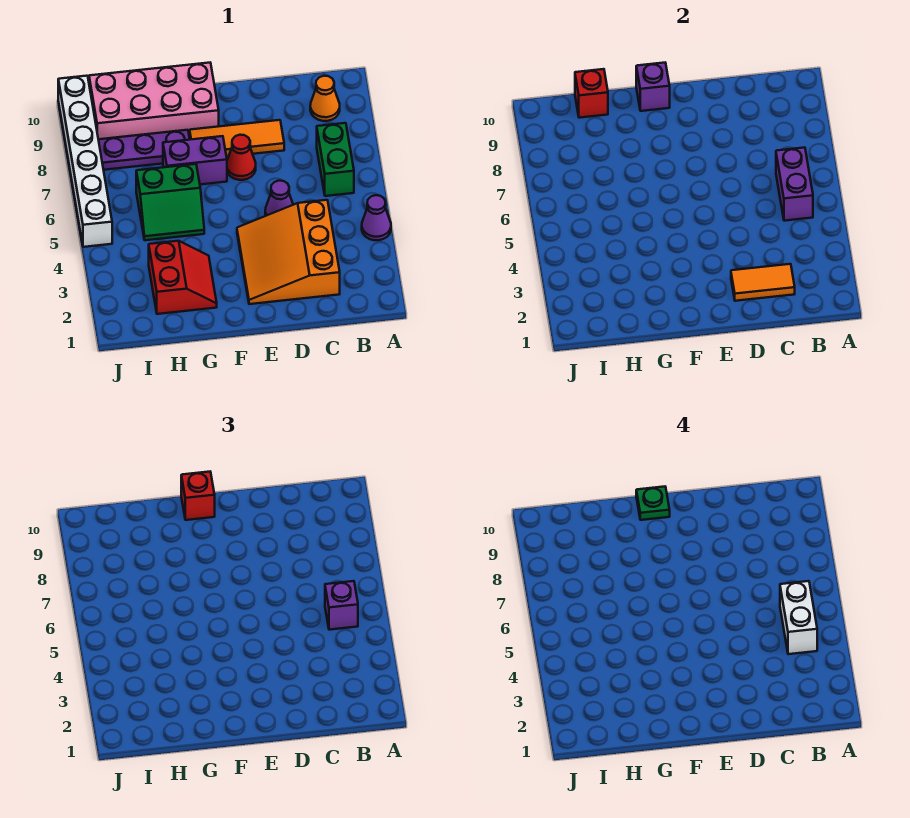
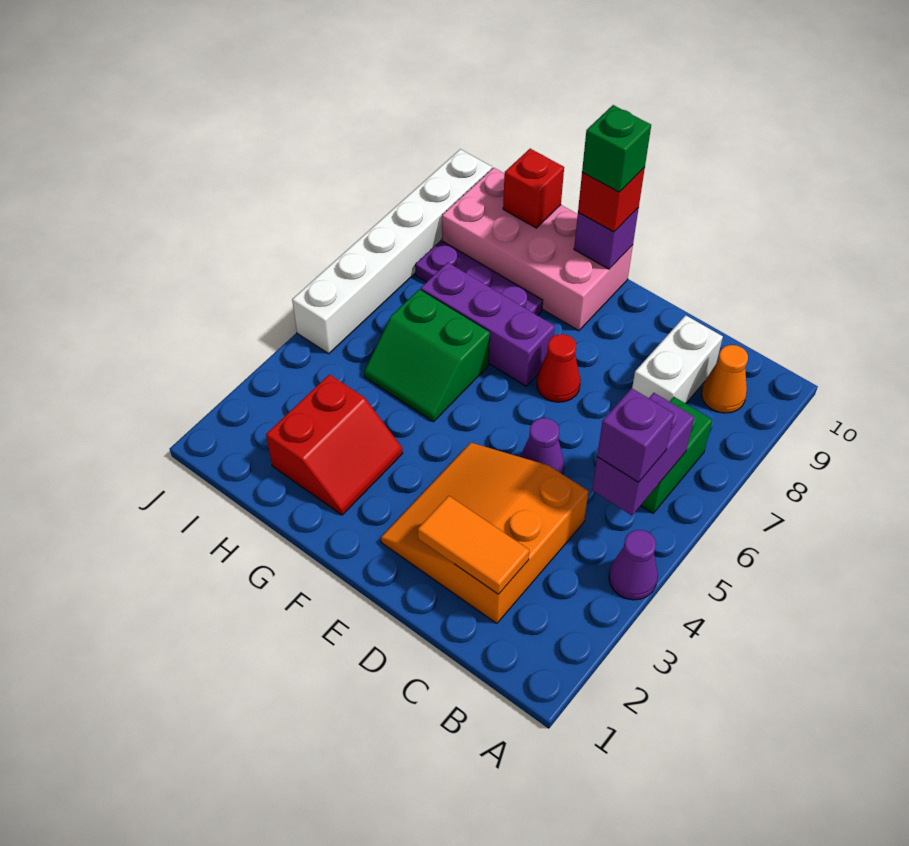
white brick B4:B5 level 4 -> white brick C8:C9 level 1
orange tile D8:F8 level 1 -> none
purple brick F7:G7 level 1 -> purple brick F7:H7 level 1
green plate F10 level 4 -> green brick F10 level 4

